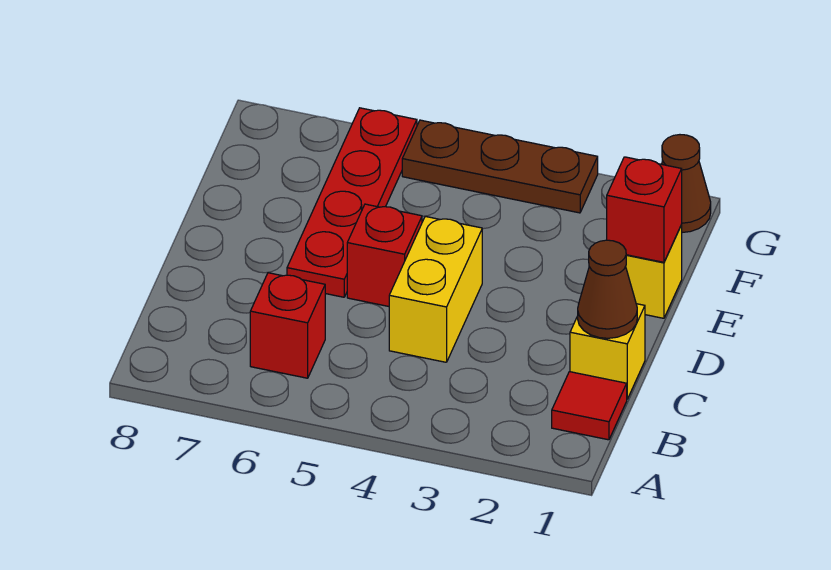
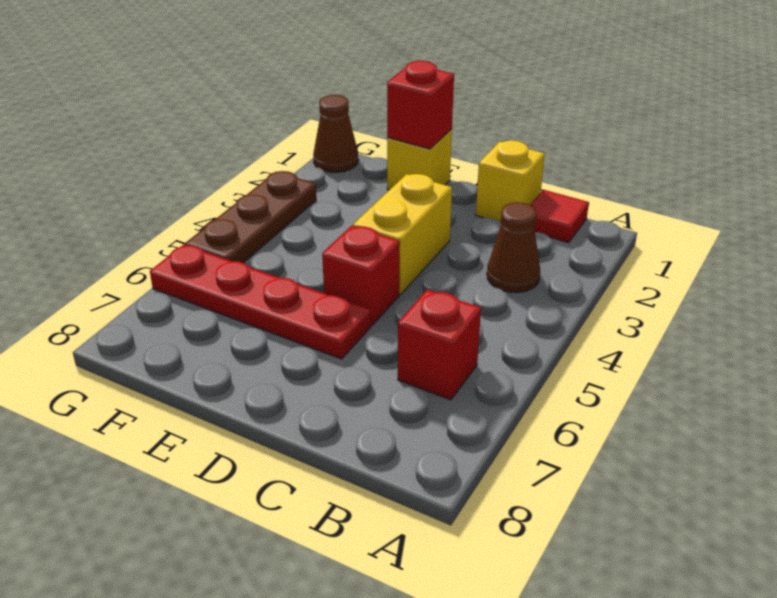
brown cone C1 level 2 -> brown cone B3 level 1
yellow brick C4:D4 level 1 -> yellow brick D3:D4 level 1

